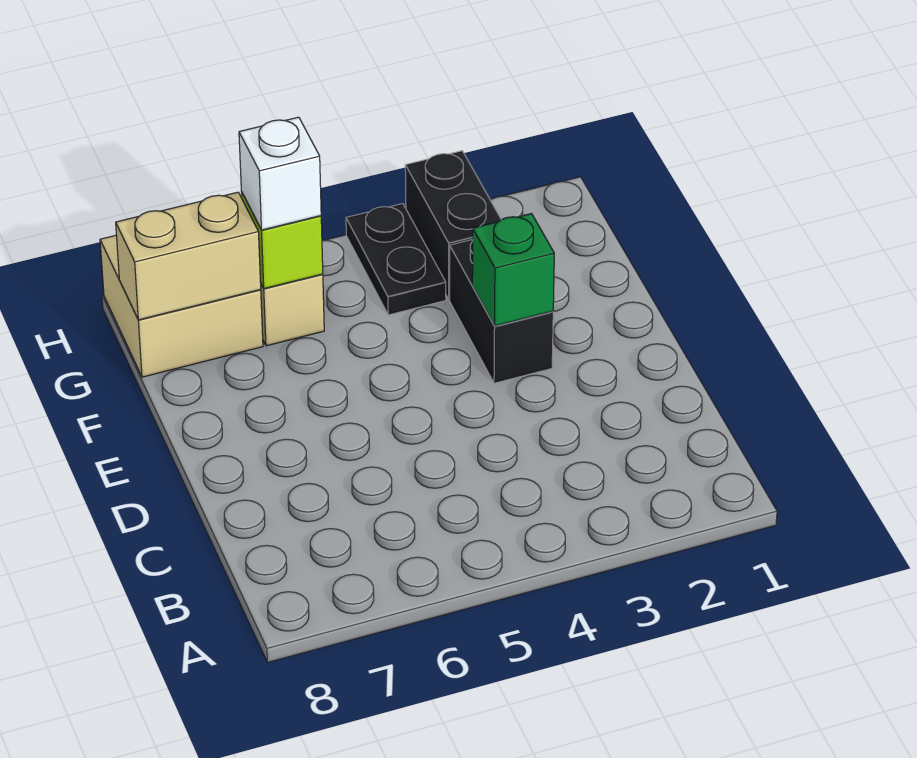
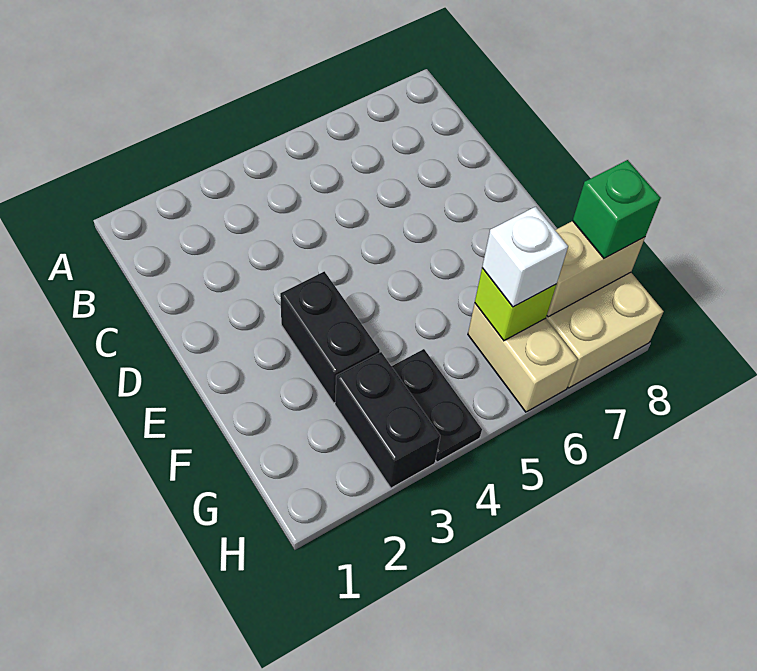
green brick E3 level 2 -> green brick G8 level 3

